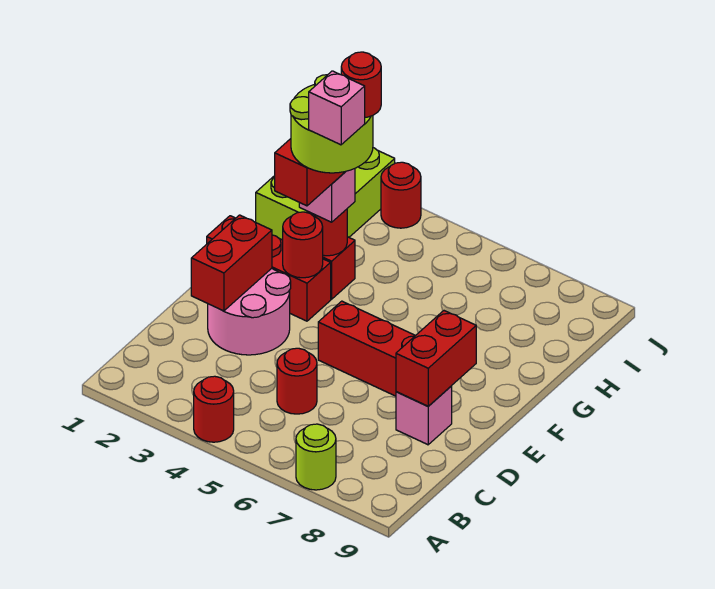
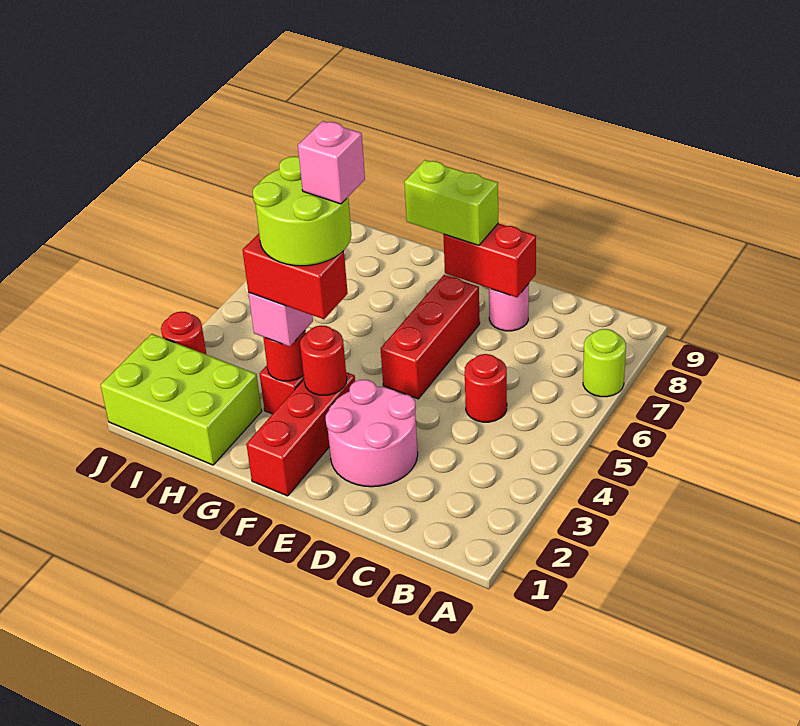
red round brick A4 level 1 -> none
red brick D2:E2 level 2 -> none
pink brick D8 level 1 -> pink round brick D8 level 1
none -> lime brick E8:F8 level 3
red round brick G4 level 6 -> none

